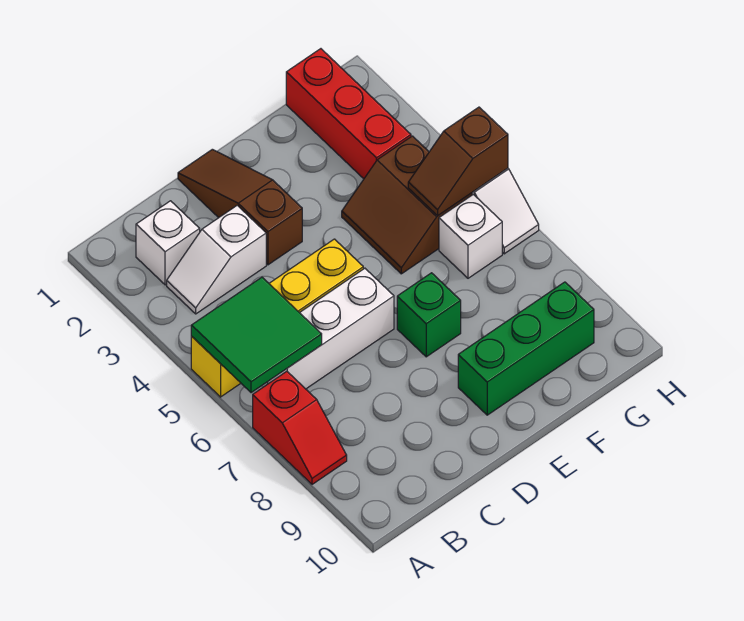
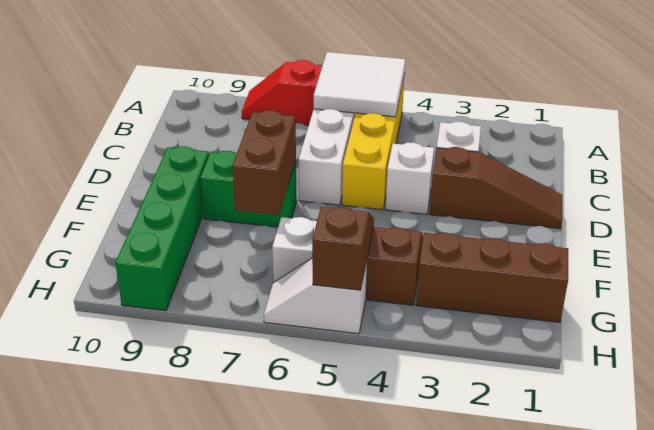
green tile A5:B6 level 2 -> white tile A5:B6 level 2
white brick B2 level 1 -> white brick D4 level 1
green brick E7 level 1 -> green brick E7:E8 level 1
none -> brown brick E7:F7 level 2
green brick E9:G9 level 1 -> green brick E9:H9 level 1
red brick G1:G3 level 1 -> brown brick G1:G3 level 1

